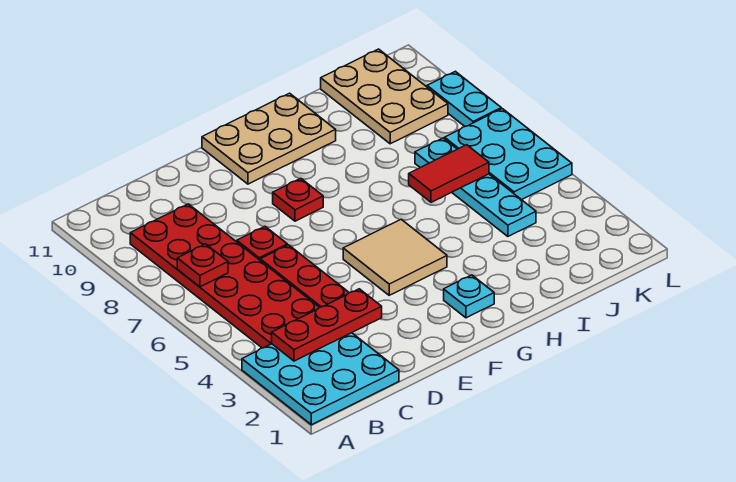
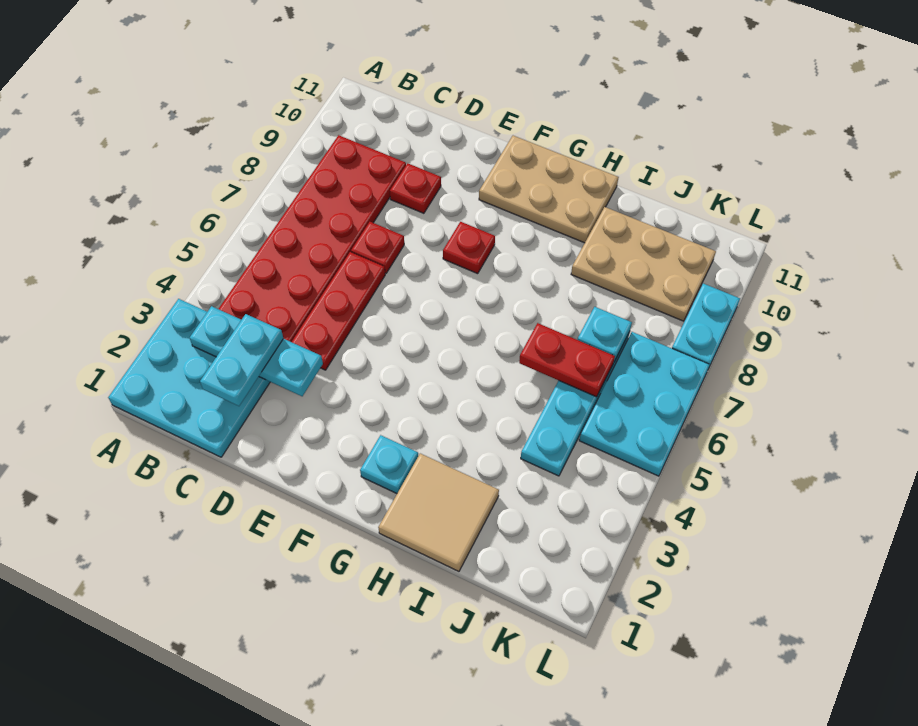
red plate B3:D3 level 2 -> cyan plate B3:D3 level 2
red plate B7 level 2 -> red plate D9 level 1
none -> cyan plate C2:C3 level 3
tan tile F4:G5 level 1 -> tan tile H1:I2 level 1
red tile I6:J6 level 2 -> red plate I6:J6 level 2
none -> cyan plate J7 level 2
tan plate J9:K11 level 1 -> tan plate I9:K10 level 1

